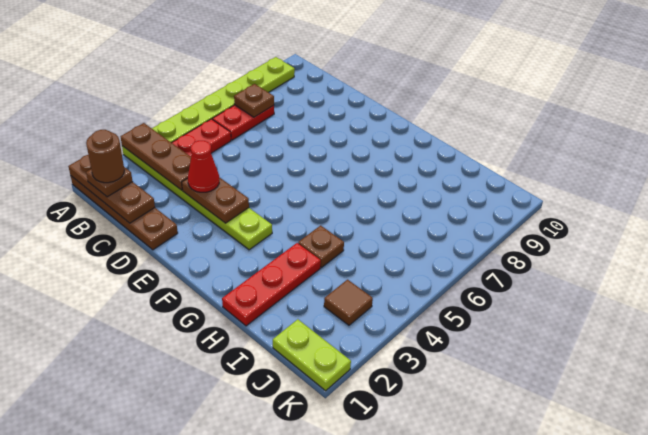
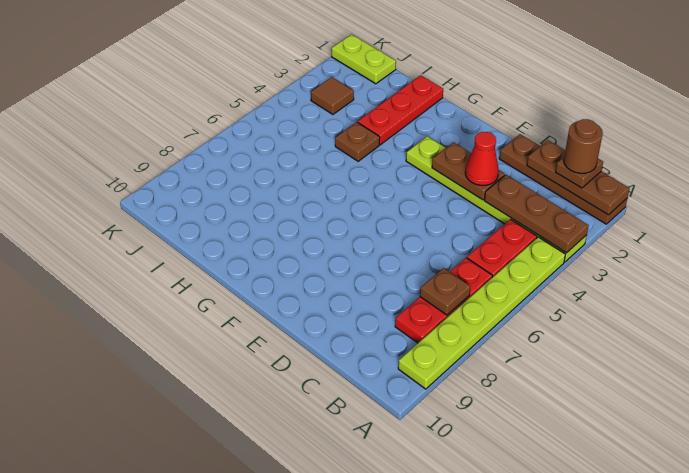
red plate B6:B7 level 1 -> red plate B6:B8 level 1

